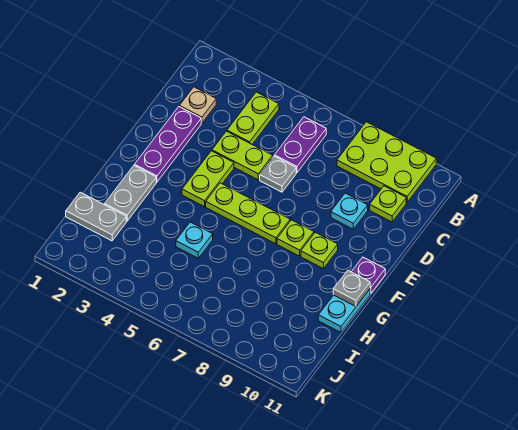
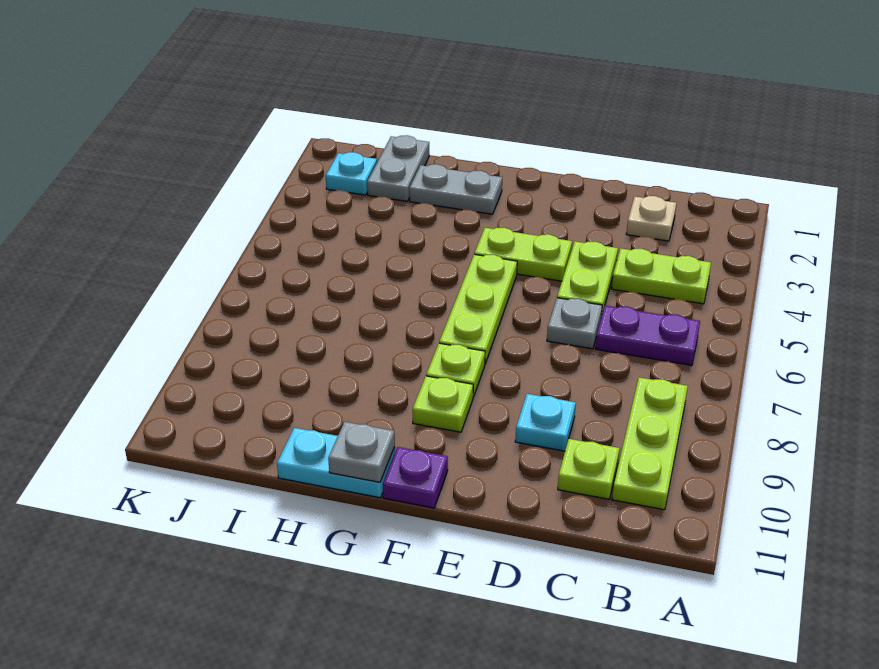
lime plate A8:B10 level 1 -> lime plate B8:B10 level 1
purple plate D2:F2 level 1 -> none
cyan plate H5 level 1 -> cyan plate J2 level 1

